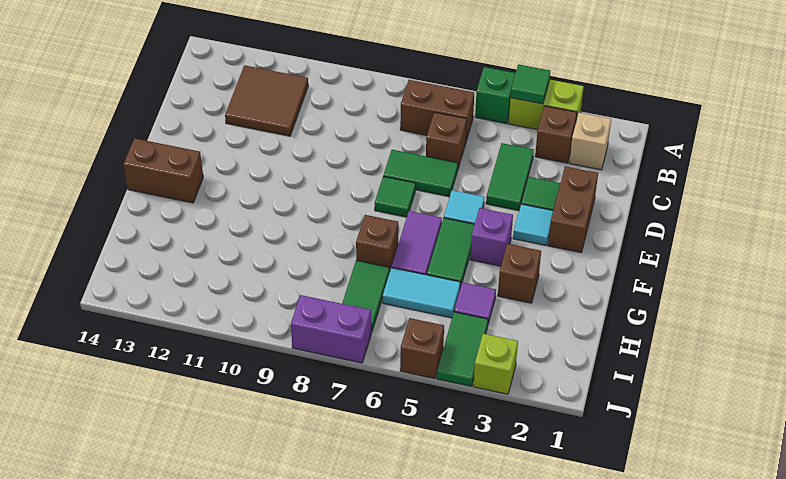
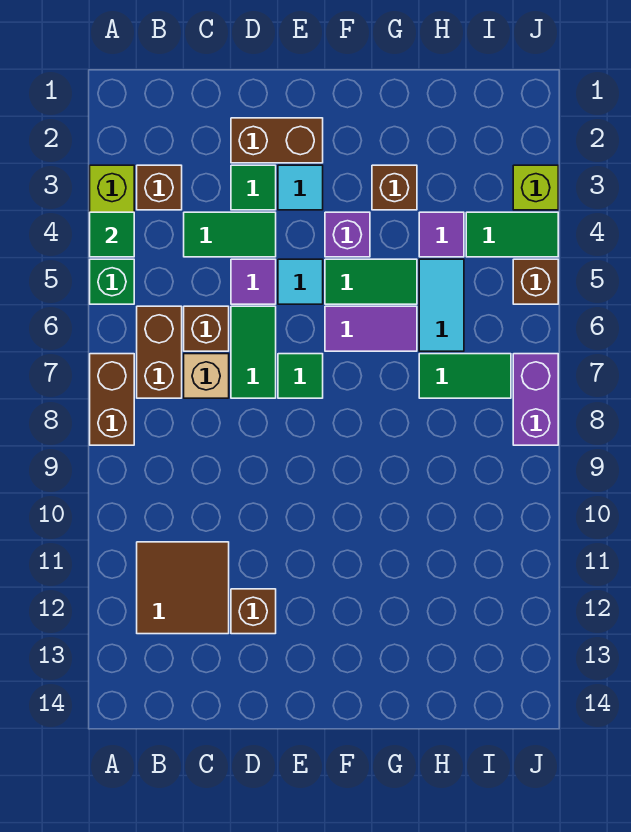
tan brick B2 level 1 -> tan brick C7 level 1
none -> purple tile D5 level 1
brown brick F13:F14 level 1 -> brown brick A7:A8 level 1
brown brick G7 level 1 -> brown brick D12 level 1

